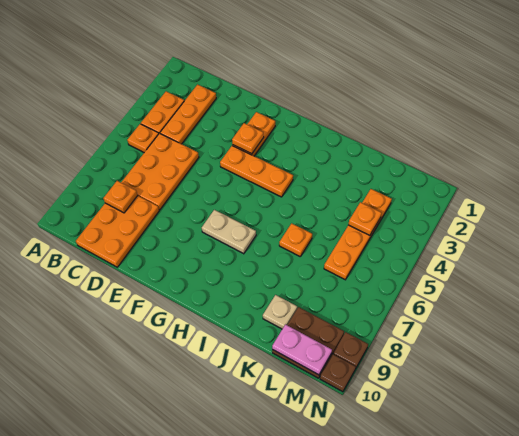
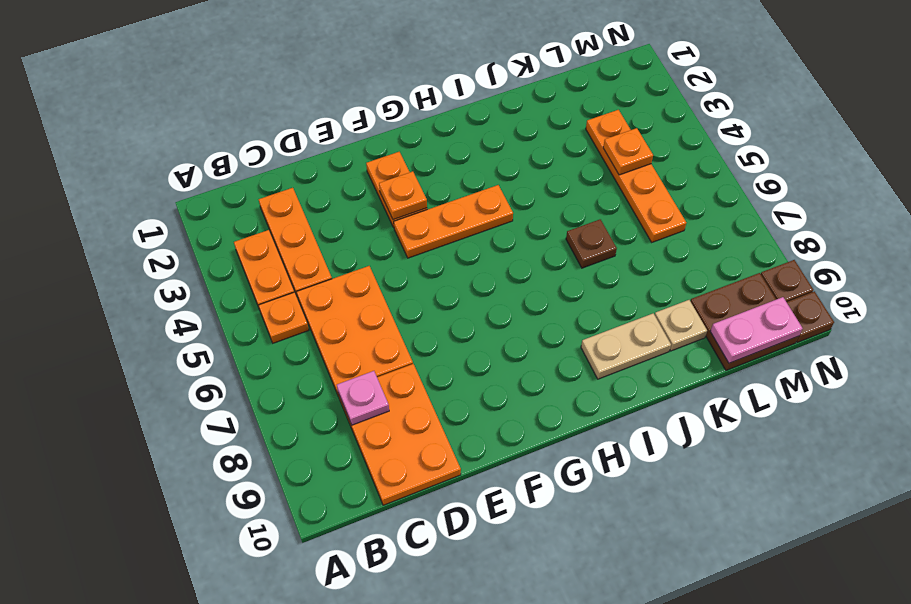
orange plate C8 level 2 -> pink plate C8 level 2
tan plate G7:H7 level 1 -> tan plate I9:J9 level 1
orange plate J6 level 1 -> brown plate J6 level 1

